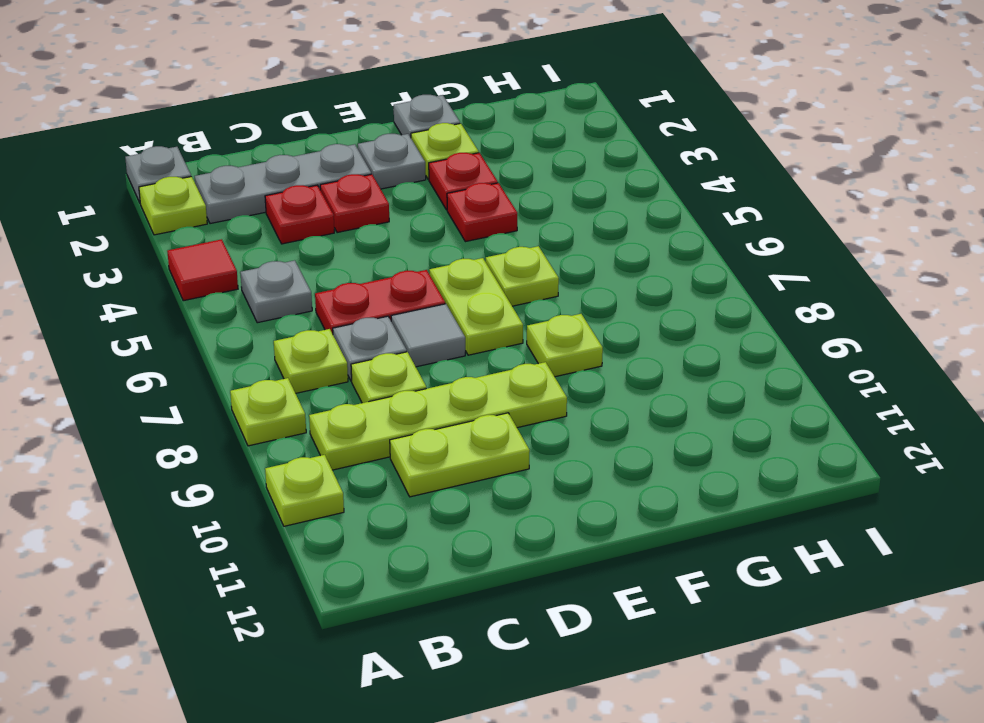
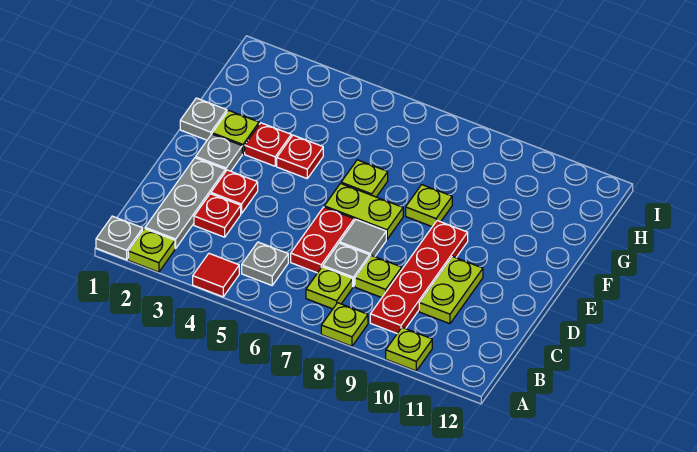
lime plate B9:E9 level 1 -> red plate B9:E9 level 1

